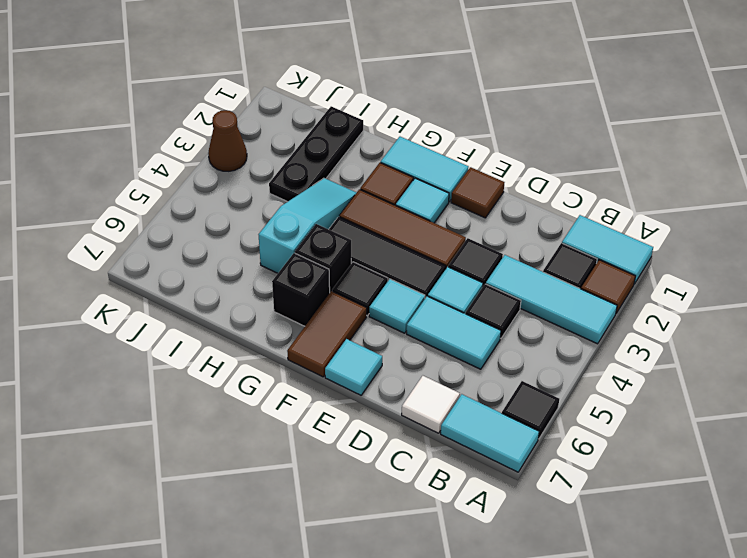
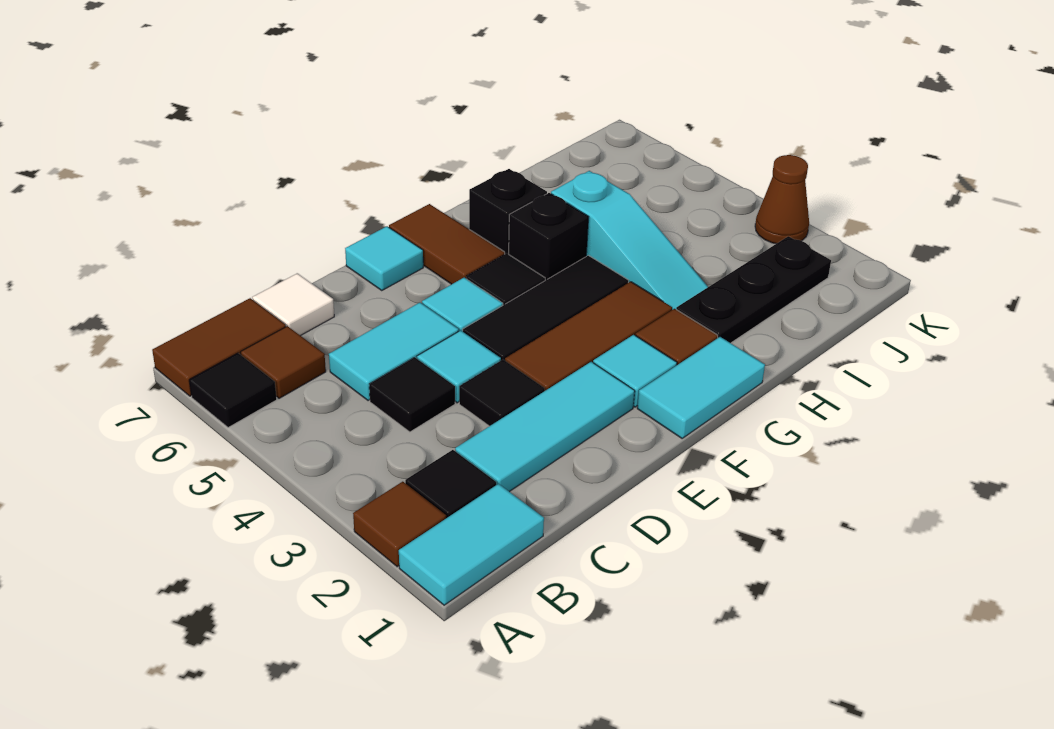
cyan tile A3:C3 level 1 -> cyan tile C2:E2 level 1
cyan tile A7:B7 level 1 -> brown tile A7:B7 level 1
brown tile E1 level 1 -> brown tile B6 level 1
black plate I1:I3 level 1 -> black plate H2:J2 level 1

